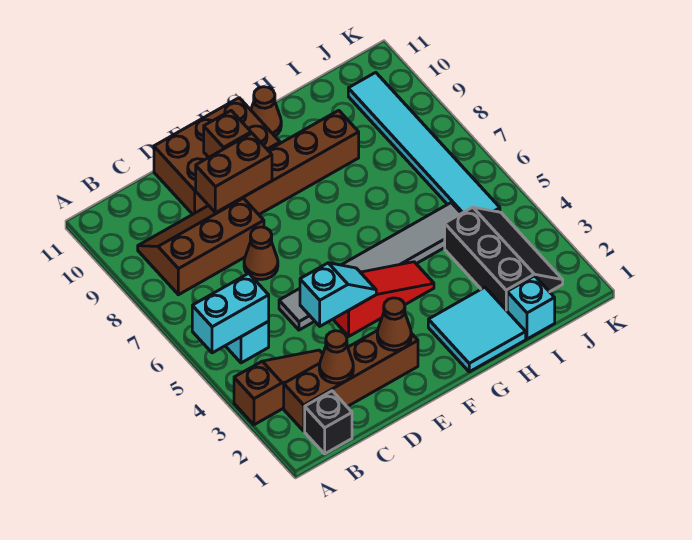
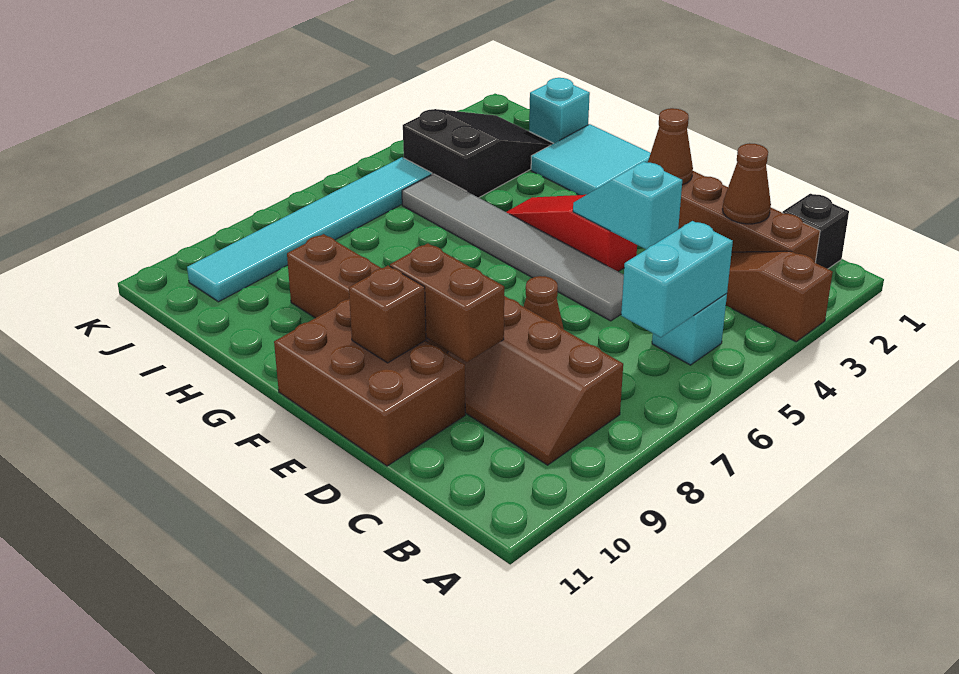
cyan brick A5:B5 level 2 -> cyan brick B5:B6 level 2
brown cone G11 level 1 -> none
black slope I2:J4 level 1 top I -> black slope I2:J4 level 1 top 4

